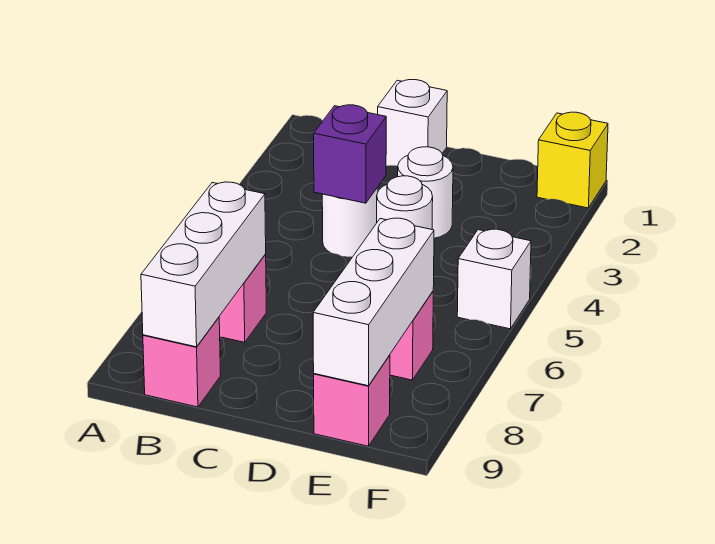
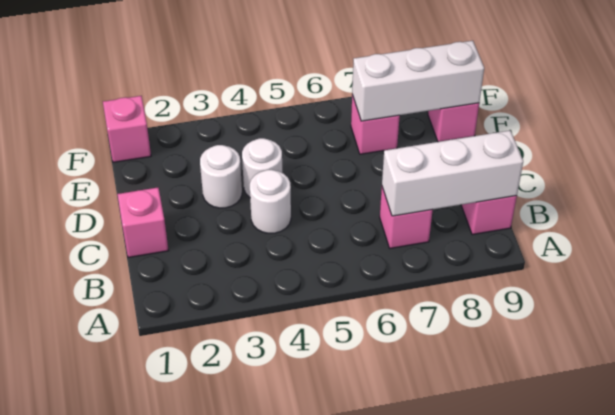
white brick C1 level 1 -> pink brick C1 level 1
purple brick C4 level 2 -> none
yellow brick F1 level 1 -> pink brick F1 level 1
white brick F5 level 1 -> none

